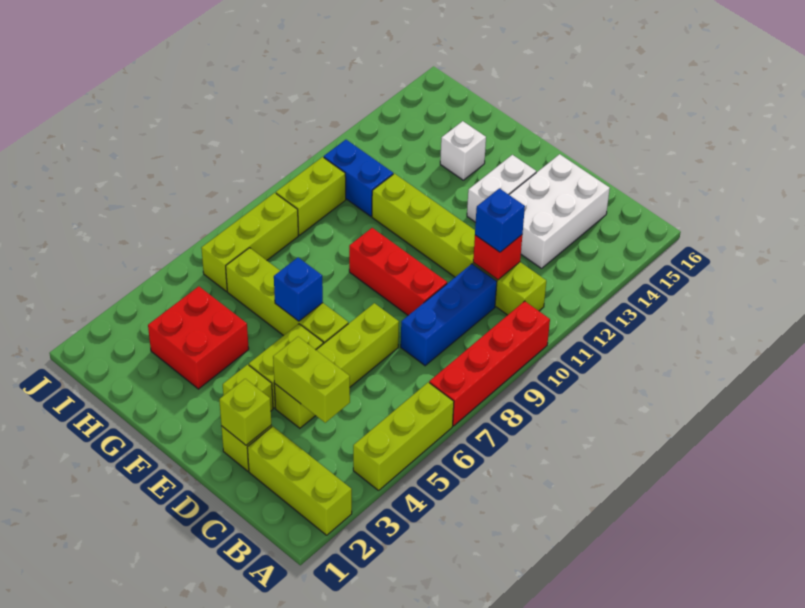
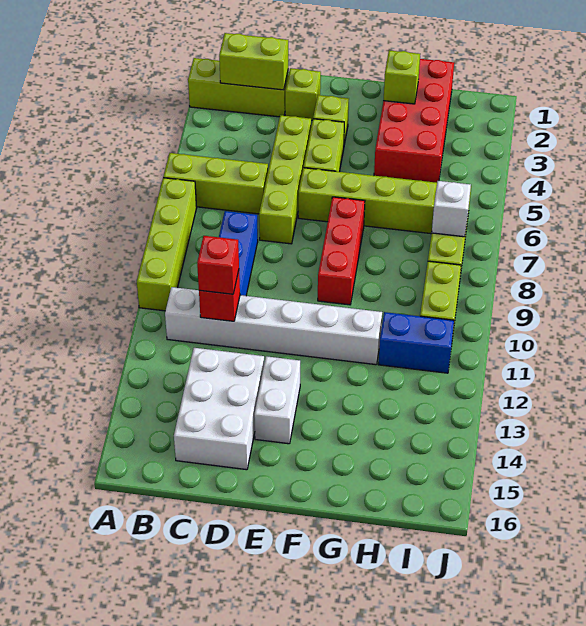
lime brick A4:A6 level 1 -> lime brick A6:C6 level 1
red brick A7:A10 level 1 -> lime brick A7:A10 level 1
lime brick B11:G11 level 1 -> white brick B11:G11 level 1
lime brick C4:D4 level 2 -> lime brick B2:C2 level 2
blue brick C11 level 3 -> red brick C11 level 3
lime brick D2 level 2 -> lime brick G2 level 2
red brick D9:F9 level 1 -> red brick F7:F9 level 1
blue brick F6 level 2 -> none
red brick G3:H4 level 1 -> red brick G1:H4 level 1
white brick G14 level 1 -> white brick I7 level 2

